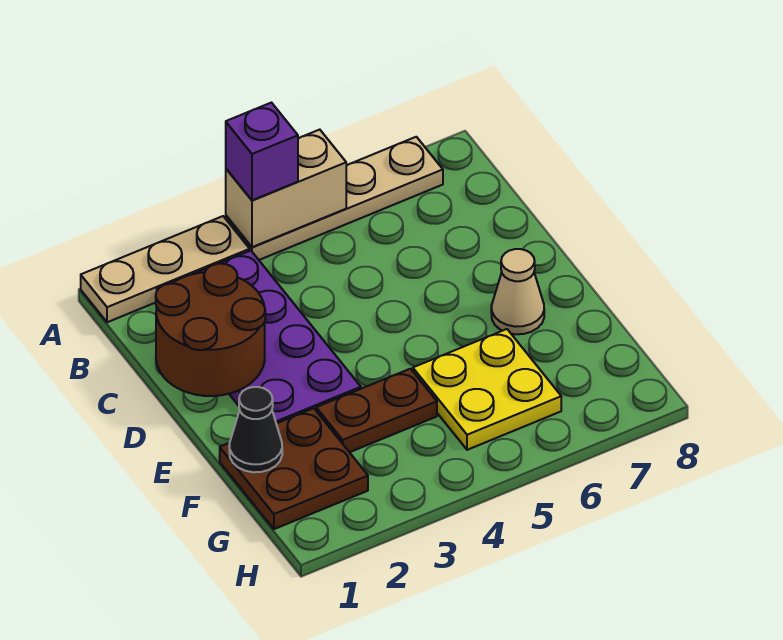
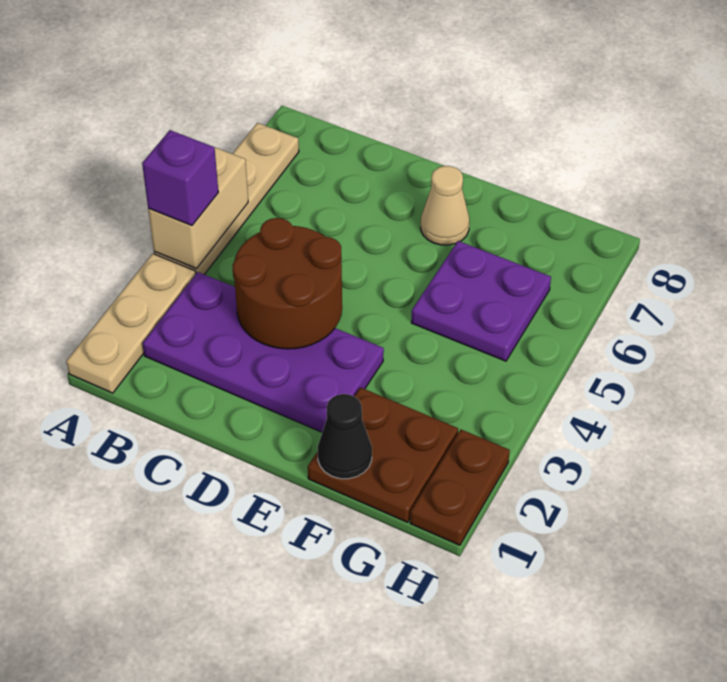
brown round brick C1:D2 level 2 -> brown round brick C3:D4 level 2
brown plate F3:F4 level 1 -> brown plate H1:H2 level 1
yellow plate F5:G6 level 1 -> purple plate F5:G6 level 1

